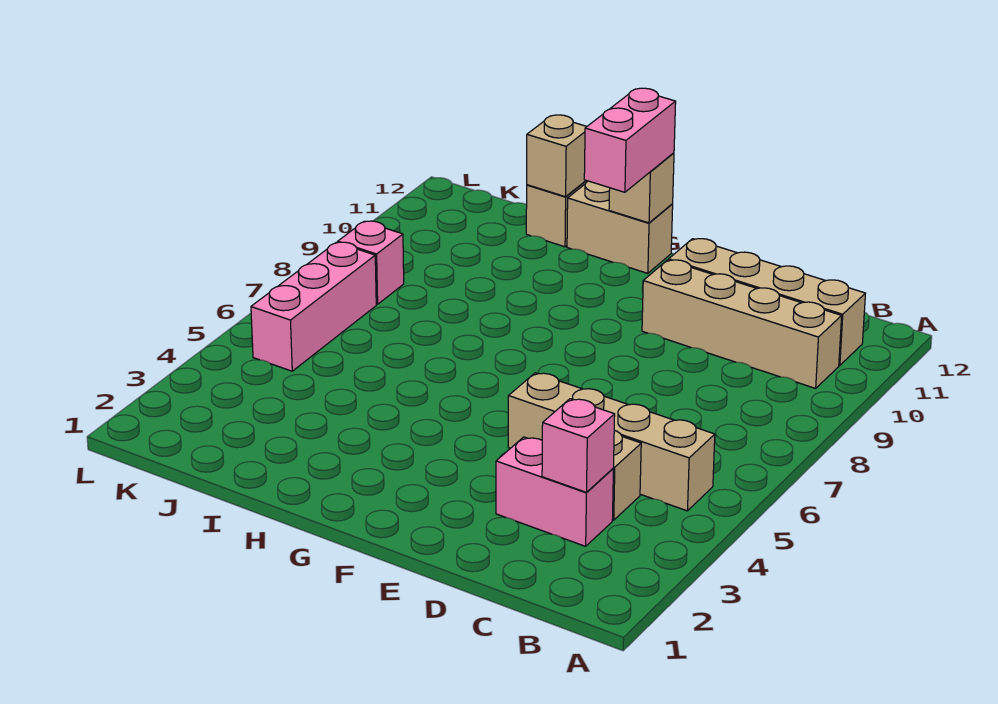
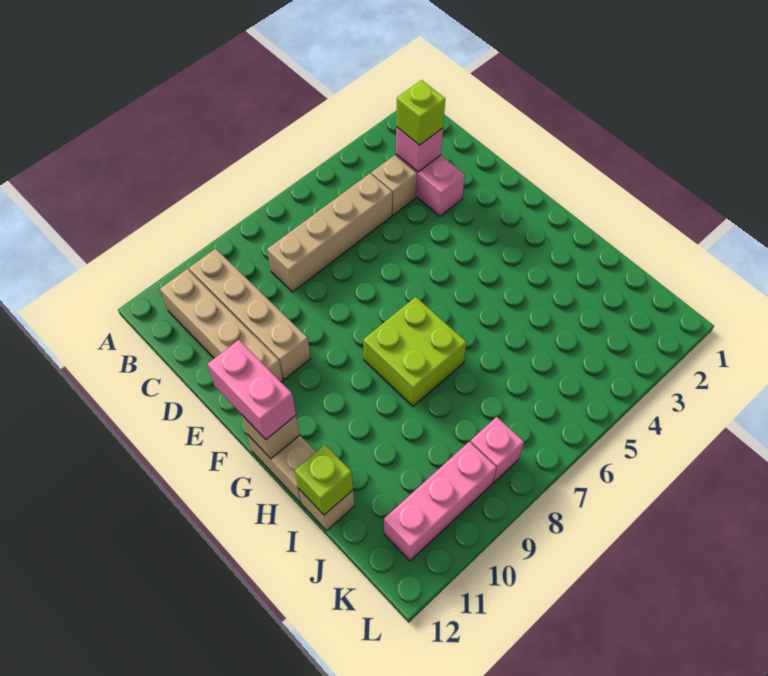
tan brick B5:E5 level 1 -> tan brick C5:C8 level 1
none -> lime brick C3 level 3
none -> lime brick G7:H8 level 1
pink brick G11:G12 level 3 -> pink brick F12:G12 level 3
tan brick I12 level 2 -> lime brick I12 level 2
pink brick K5:K7 level 1 -> pink brick K9:K11 level 1

